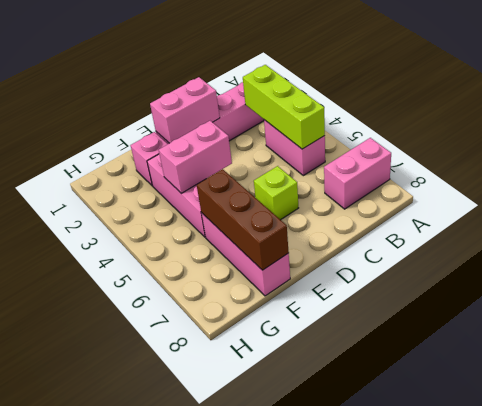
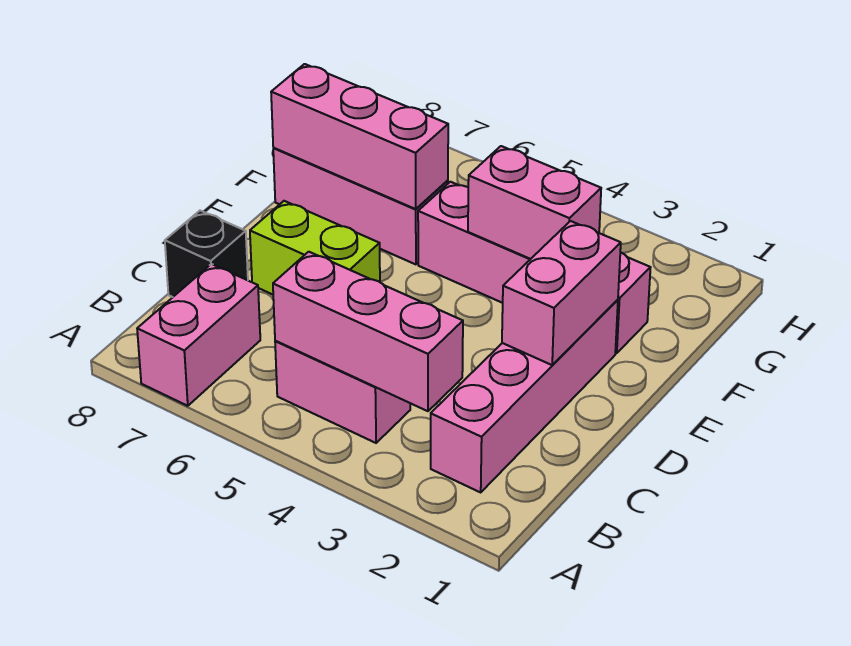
lime brick B3:B5 level 2 -> pink brick B3:B5 level 2
none -> black brick C8 level 1
lime brick D6 level 1 -> lime brick D6:D7 level 1
pink brick E4:F4 level 2 -> pink brick F3:F4 level 2
brown brick F6:F8 level 2 -> pink brick F6:F8 level 2

